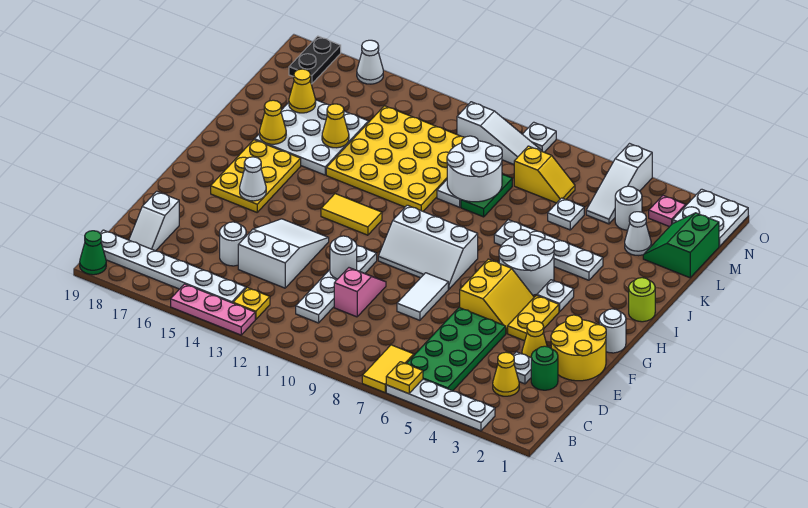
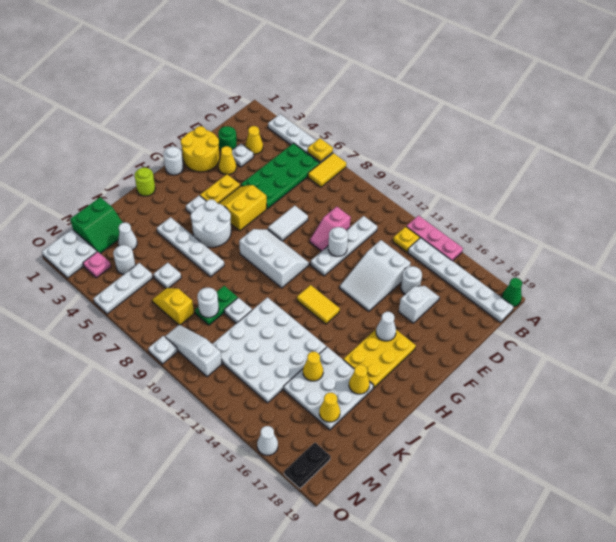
white slope C18:D18 level 1 top D -> white slope D16:E16 level 1 top E
yellow plate J11:M14 level 1 -> white plate J11:M14 level 1
white round brick K9:L10 level 2 -> white round brick L9 level 2
white slope M5:O5 level 1 top O -> white plate M5:O5 level 1

